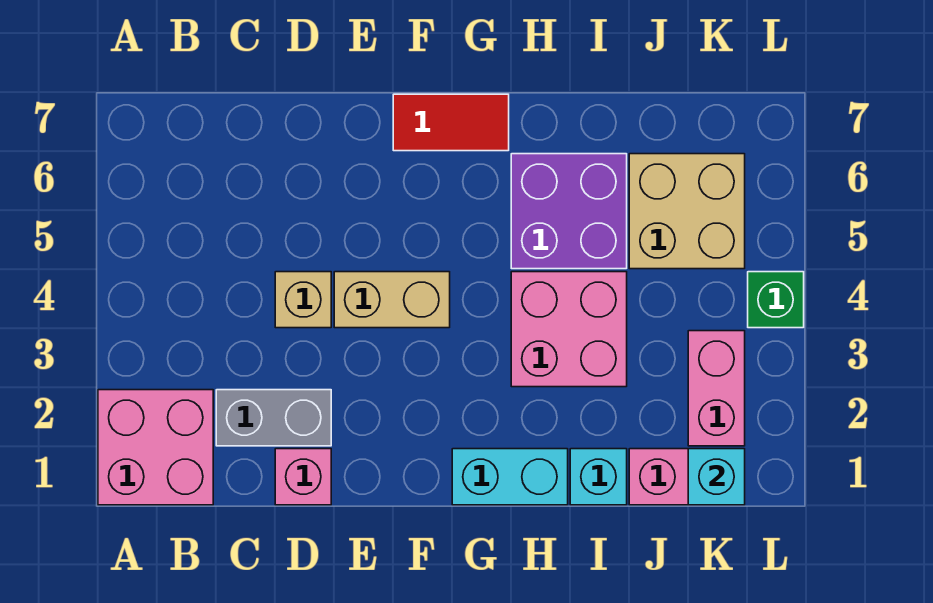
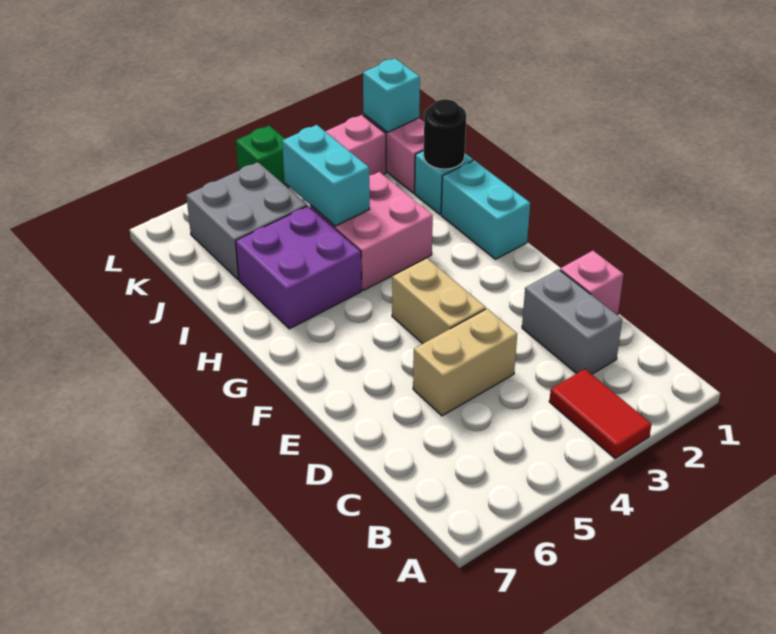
pink brick A1:B2 level 1 -> none
tan brick D4 level 1 -> tan brick D4:D5 level 1
red tile F7:G7 level 1 -> red tile A3:B3 level 1
none -> black round brick I1 level 2
none -> cyan brick I4:J4 level 2
tan brick J5:K6 level 1 -> grey brick J5:K6 level 1

